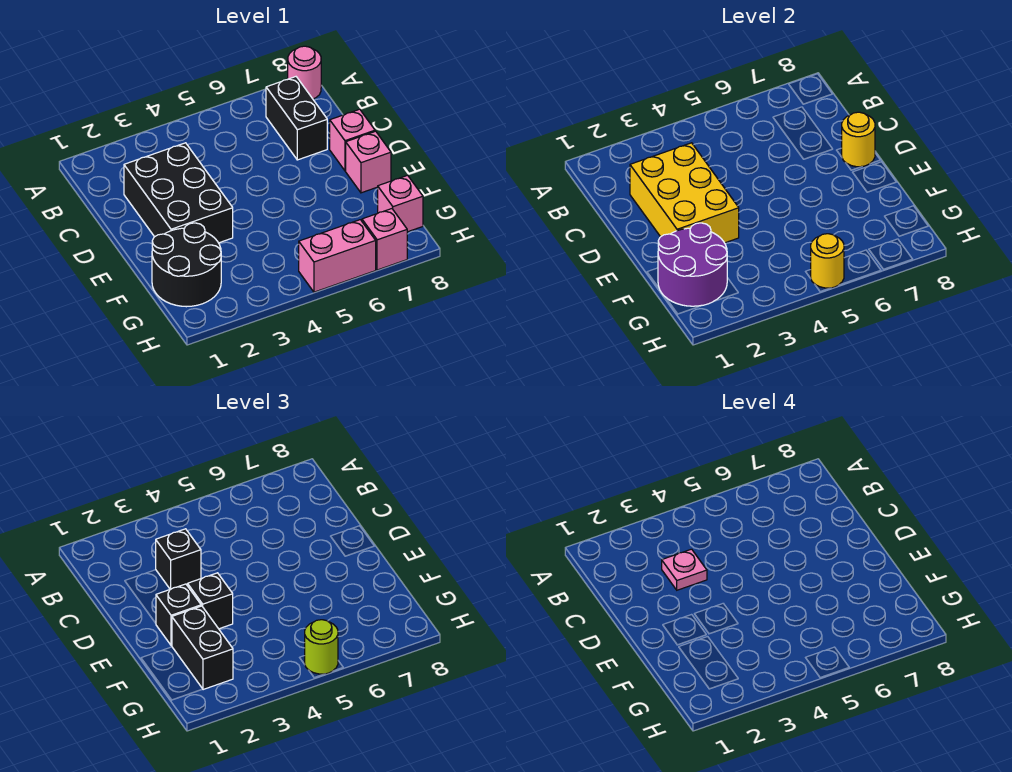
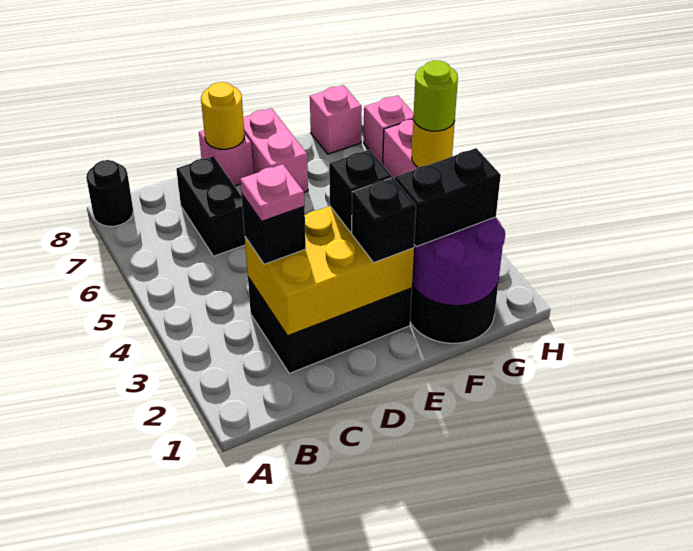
pink round brick A8 level 1 -> black round brick A8 level 1
black brick B7:C7 level 1 -> black brick C6:C7 level 1
pink brick E8 level 1 -> pink brick E7:E8 level 1

